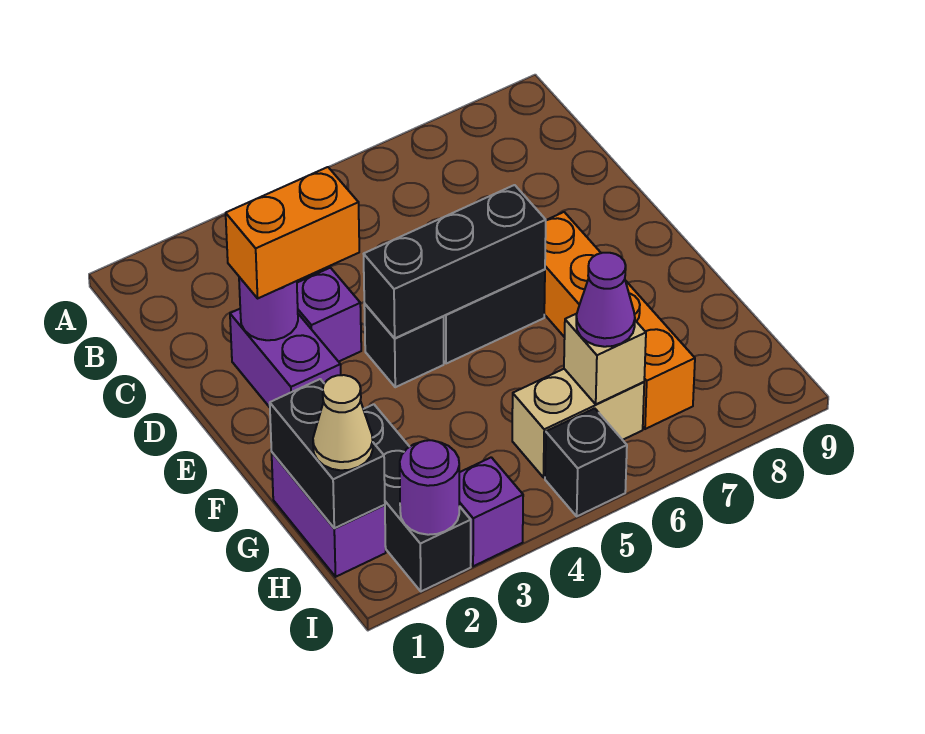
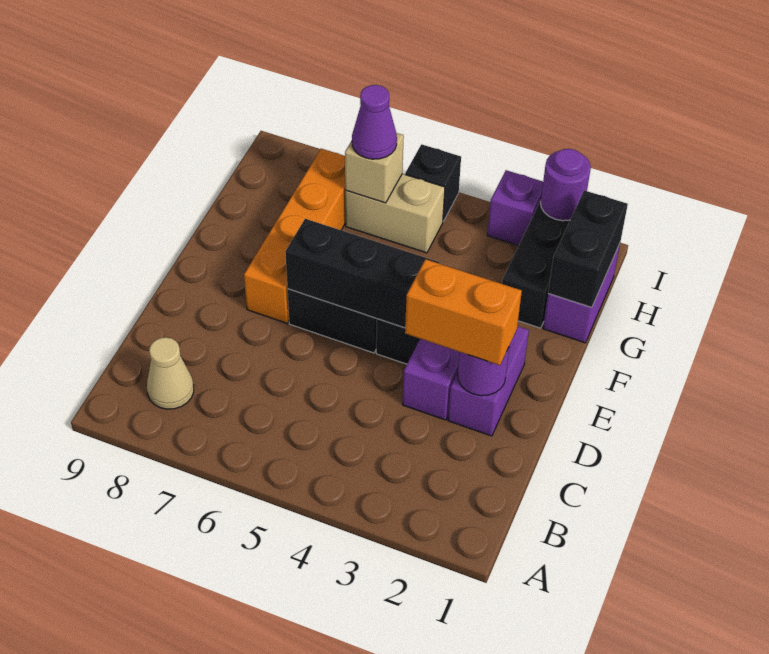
tan cone H1 level 3 -> tan cone B8 level 1

